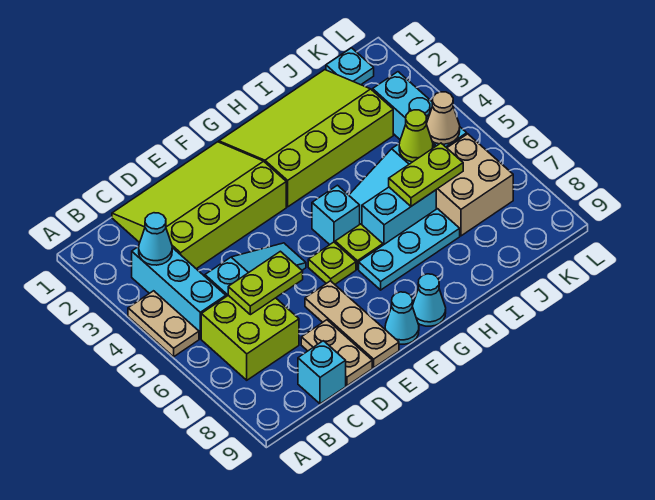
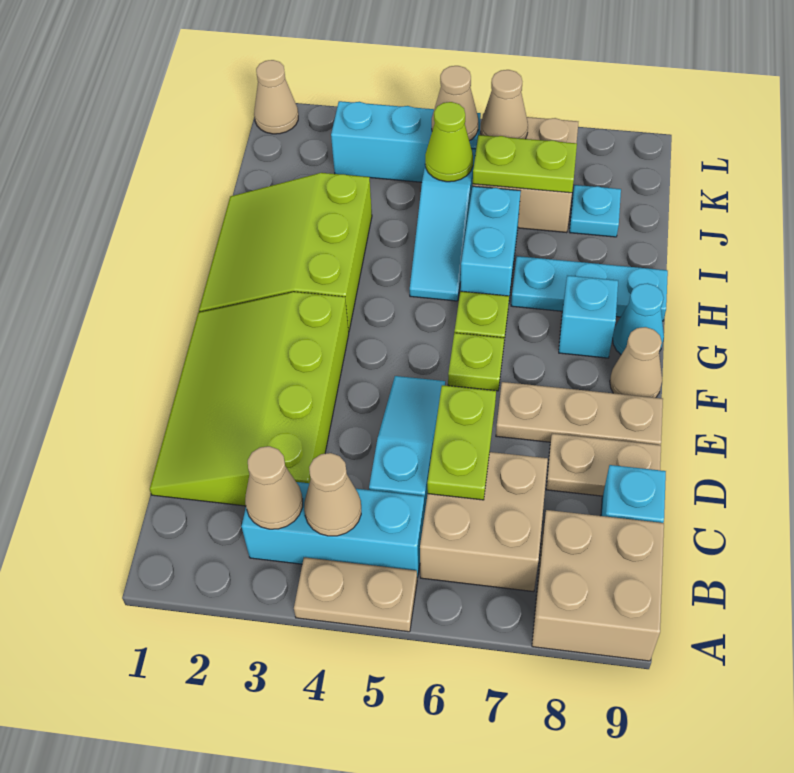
none -> tan brick A8:B9 level 1
cyan cone B3 level 2 -> tan cone B3 level 2
none -> tan cone B4 level 2
lime brick B6:C7 level 1 -> tan brick B6:C7 level 1
cyan cone F9 level 1 -> tan cone F9 level 1
lime slope G1:J3 level 1 top 3 -> lime slope G1:I3 level 1 top 3
cyan brick G5 level 1 -> cyan brick G8 level 1
cyan plate G7:I7 level 1 -> cyan plate H7:H9 level 1
lime plate I6:J6 level 2 -> lime plate J6:J7 level 2
cyan plate K1 level 1 -> cyan plate J8 level 1
none -> tan cone K6 level 2
none -> tan cone L1 level 1

